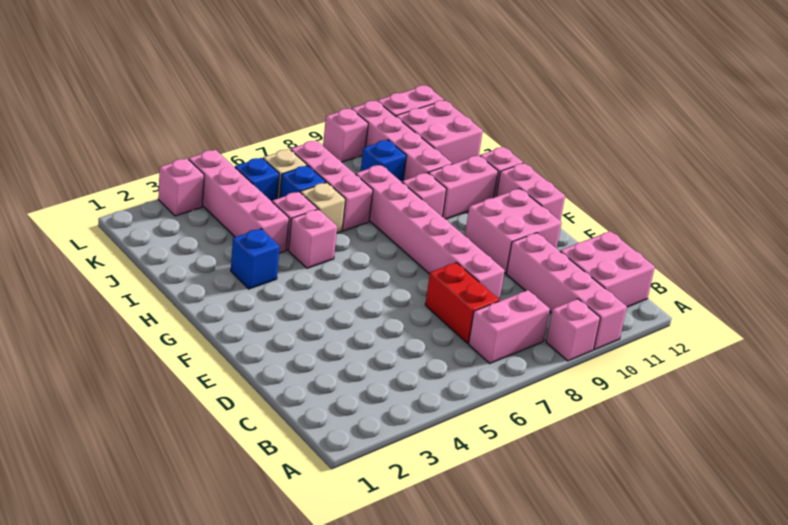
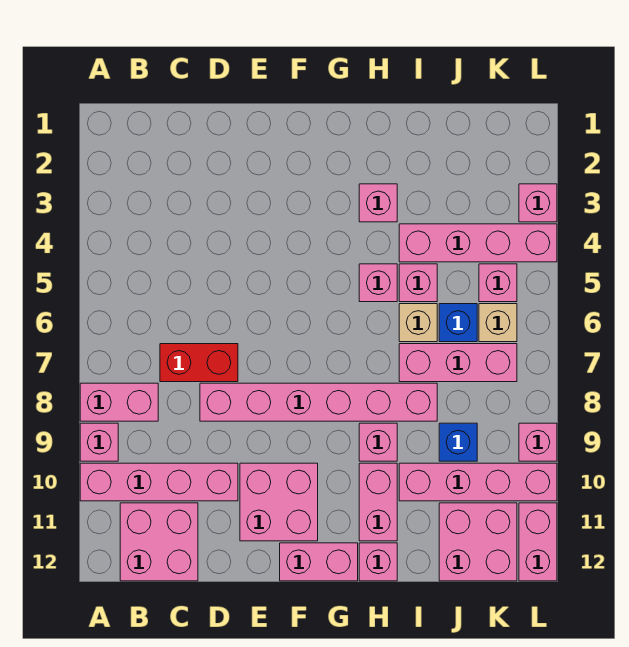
pink brick B7:B8 level 1 -> pink brick A8:B8 level 1
blue brick H3 level 1 -> pink brick H3 level 1
blue brick K5 level 1 -> pink brick K5 level 1

